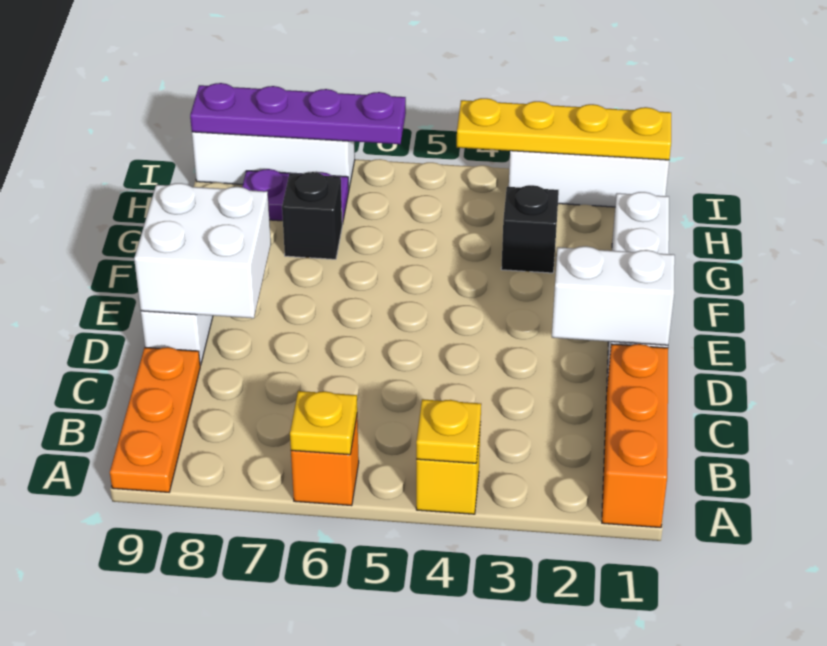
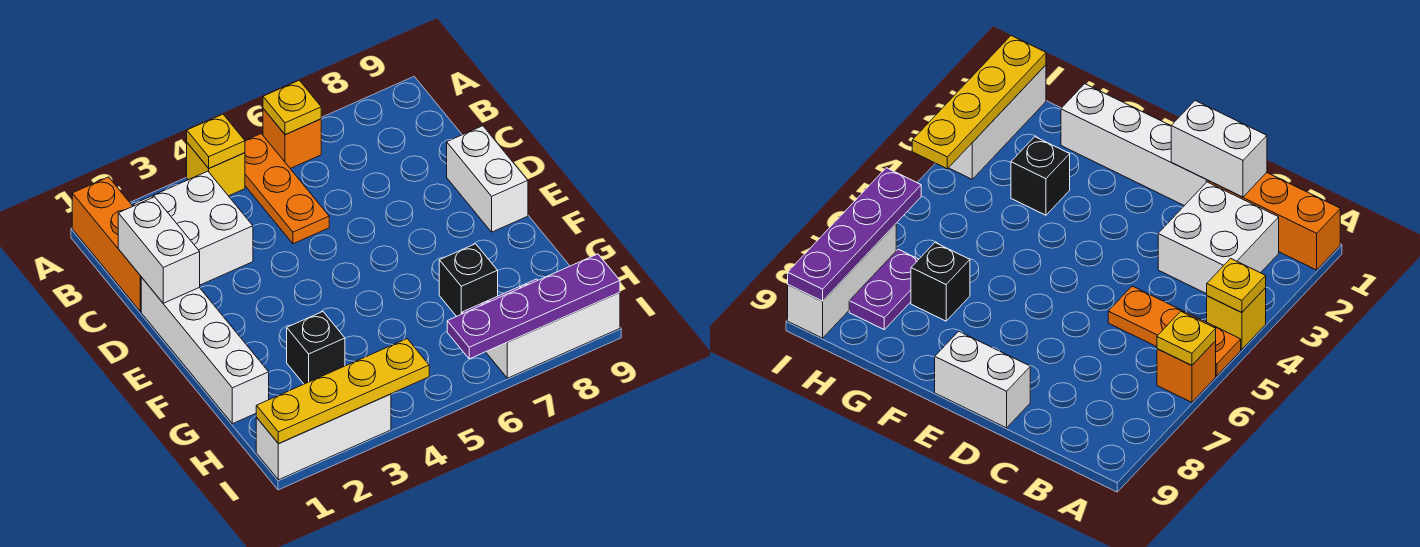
orange plate A9:C9 level 1 -> orange plate A5:C5 level 1
white brick D1:D2 level 2 -> white brick C1:D1 level 2
white brick D8:E9 level 2 -> white brick B2:C3 level 1

